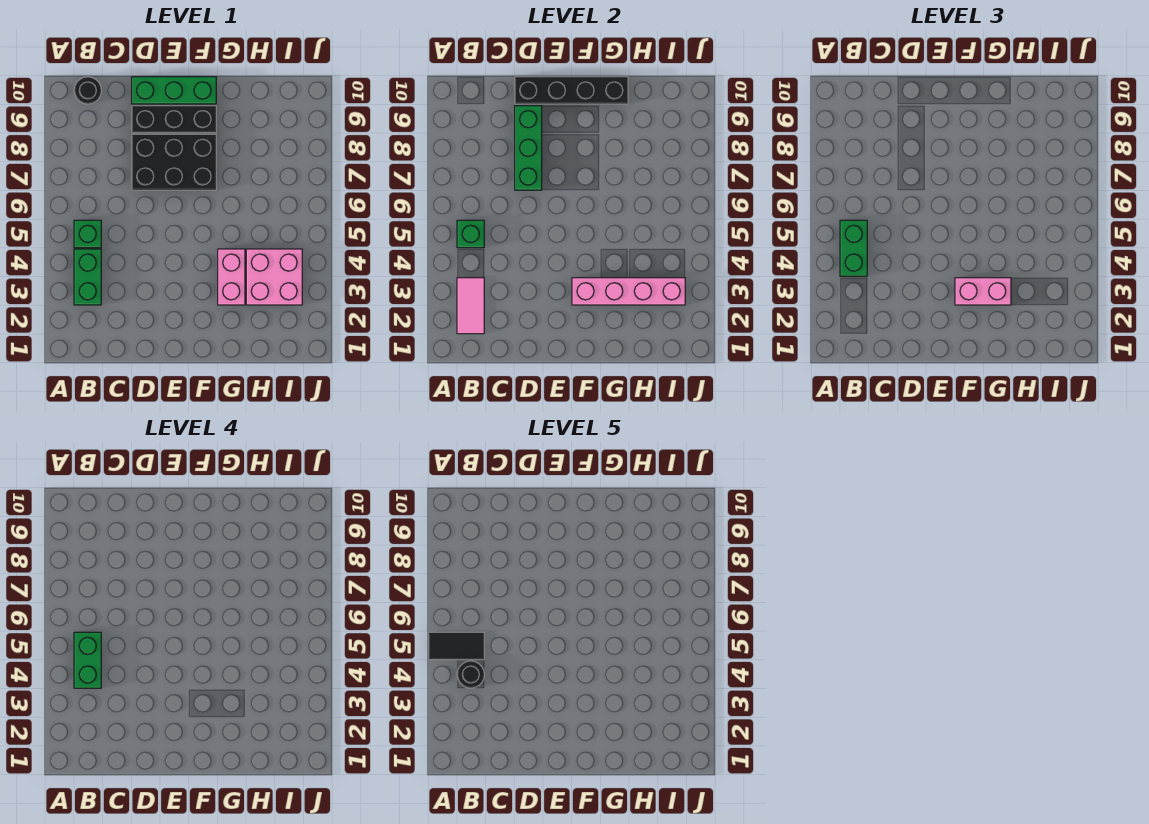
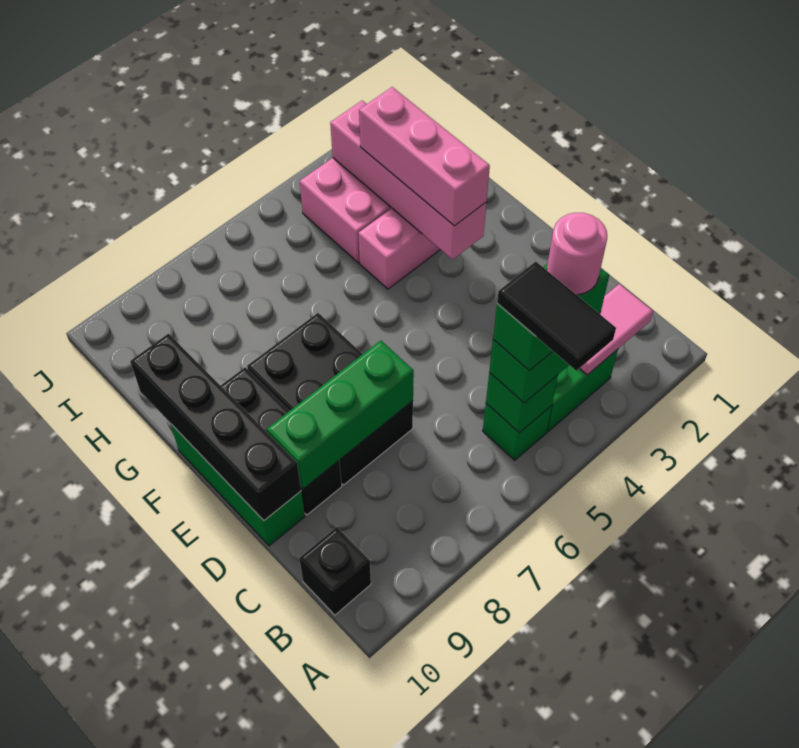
black round brick B4 level 5 -> pink round brick B4 level 5
black round brick B10 level 1 -> black brick B10 level 1
pink brick F3:G3 level 3 -> pink brick F3:H3 level 3

